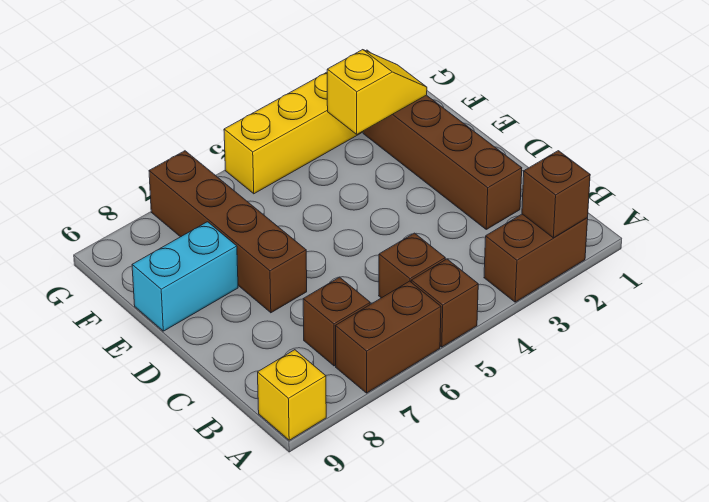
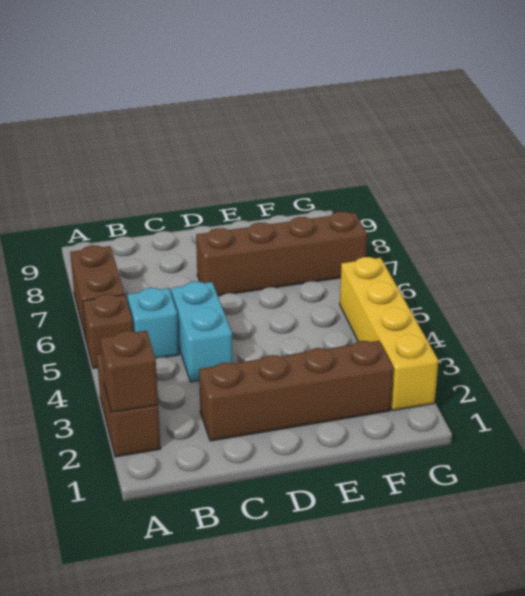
yellow brick A9 level 1 -> none
brown brick B5 level 1 -> cyan brick B5 level 1
brown brick B7 level 1 -> none
cyan brick E8:E9 level 1 -> cyan brick C4:C5 level 1
yellow slope F2:F3 level 2 top 3 -> none

